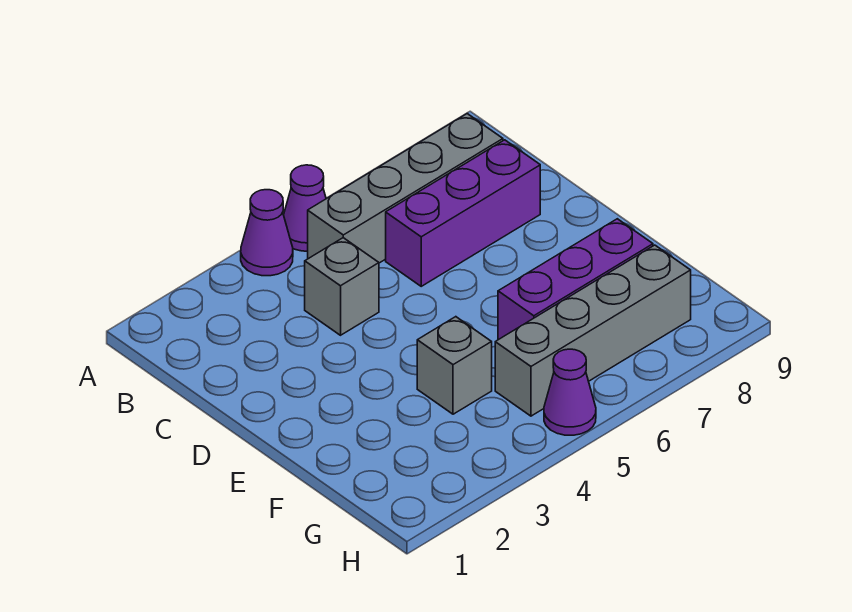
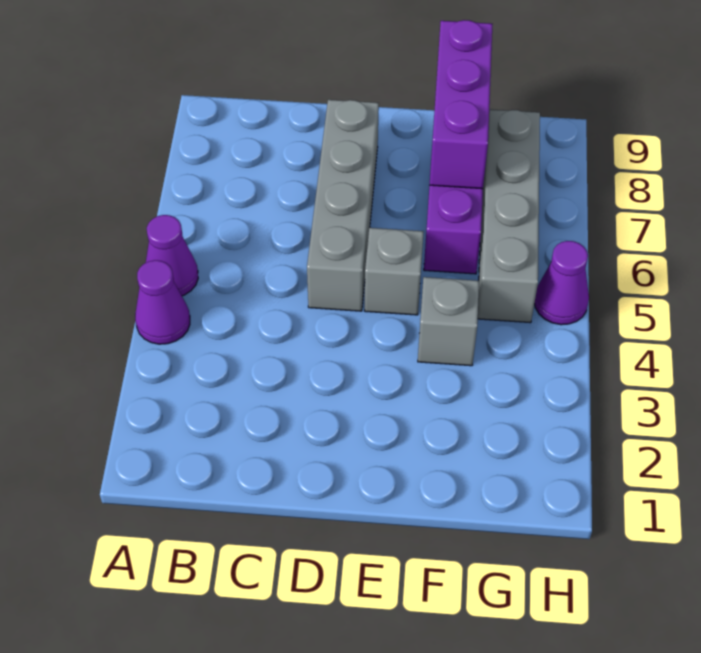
grey brick B5:B8 level 1 -> grey brick D5:D8 level 1
grey brick C4 level 1 -> grey brick E5 level 1
purple brick C6:C8 level 1 -> purple brick F7:F9 level 2

